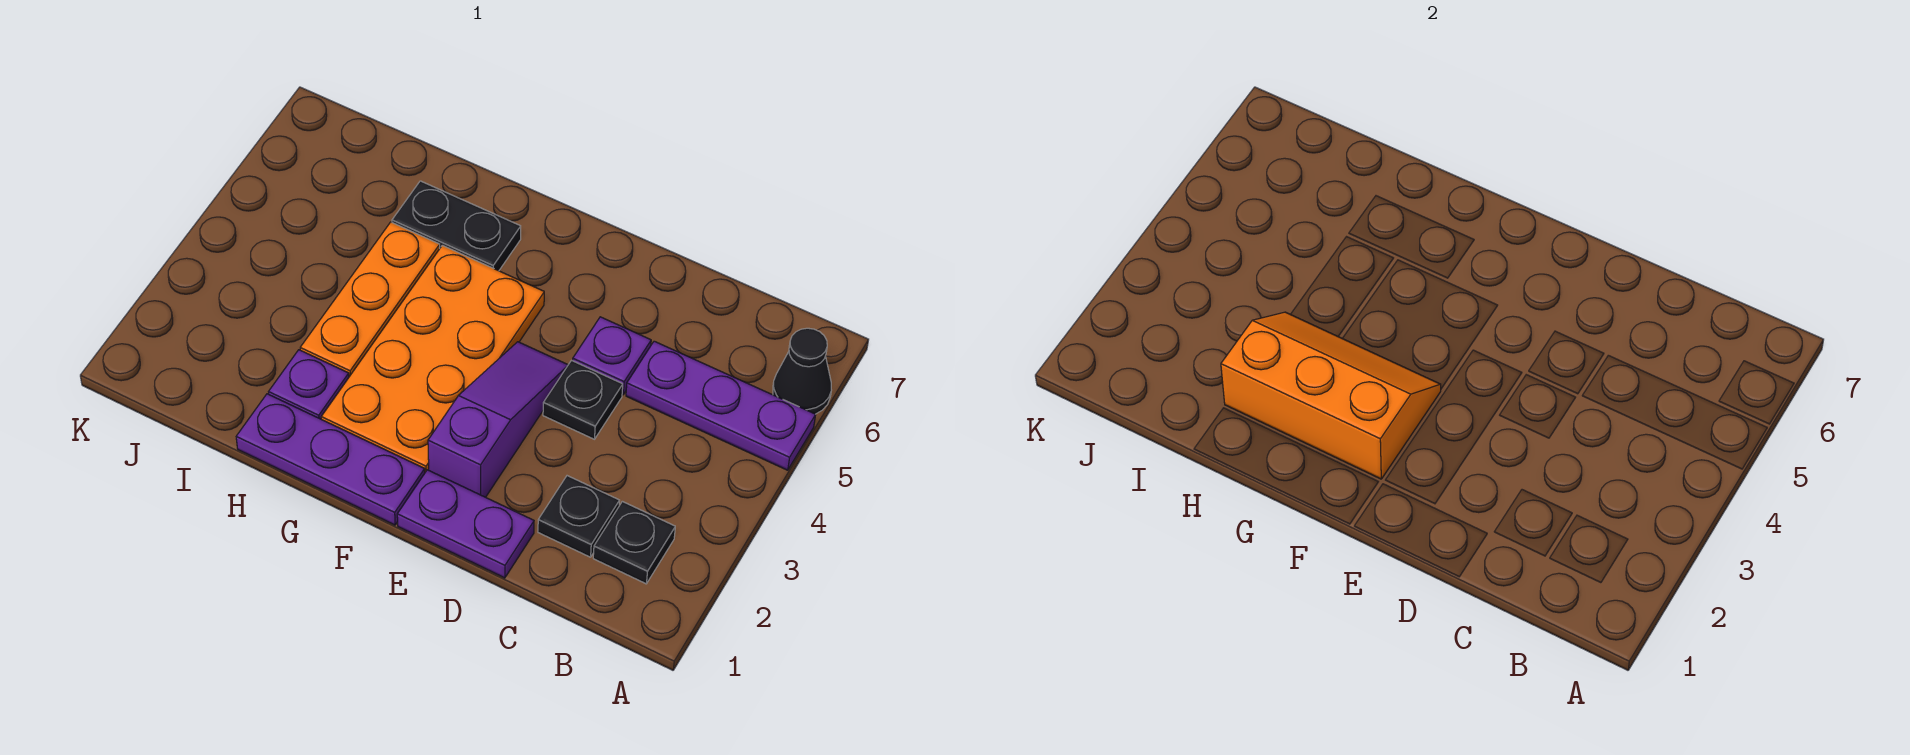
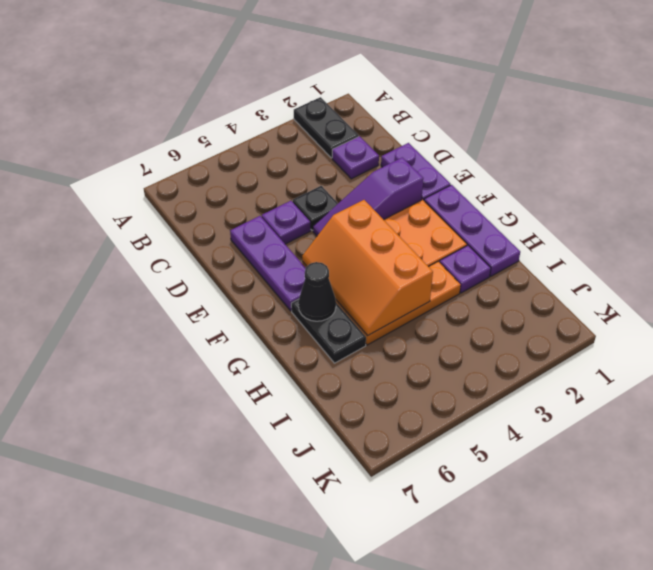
purple plate A5:C5 level 1 -> purple plate D6:F6 level 1
black cone A6 level 1 -> black cone G6 level 2
black plate B2 level 1 -> black plate A2:B2 level 1
black plate C2 level 1 -> purple plate C2 level 1
orange slope F2:H3 level 2 top 2 -> orange slope F4:H5 level 2 top 4

